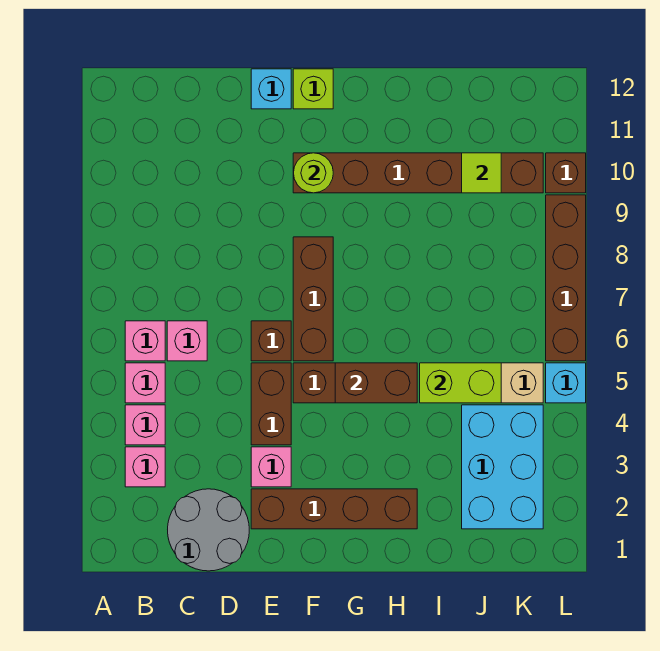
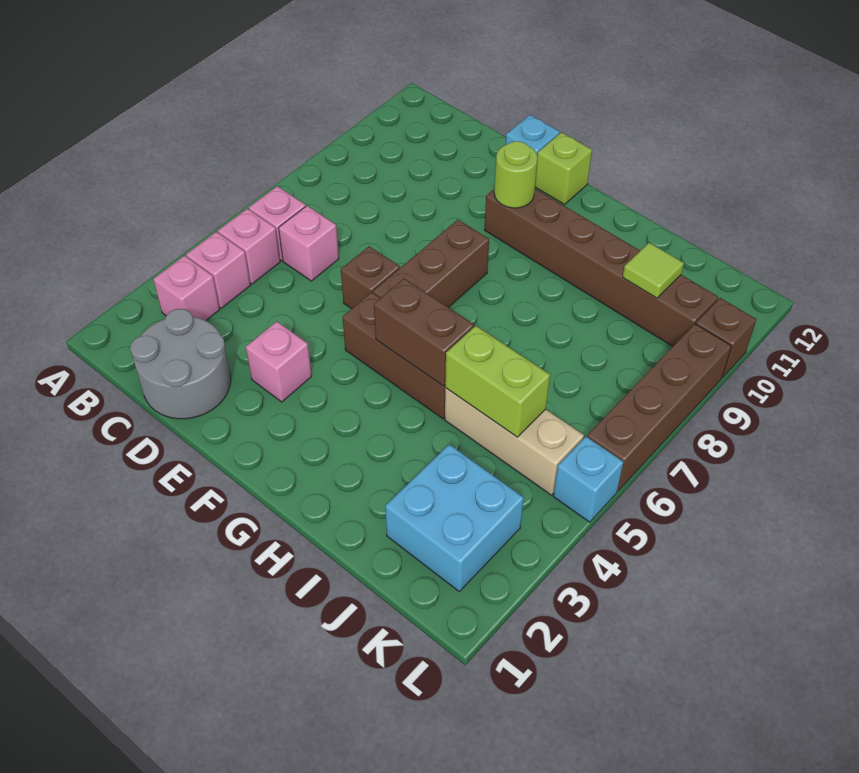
brown brick E2:H2 level 1 -> none
brown brick E4:E5 level 1 -> none
cyan brick J2:K4 level 1 -> cyan brick J2:K3 level 1

